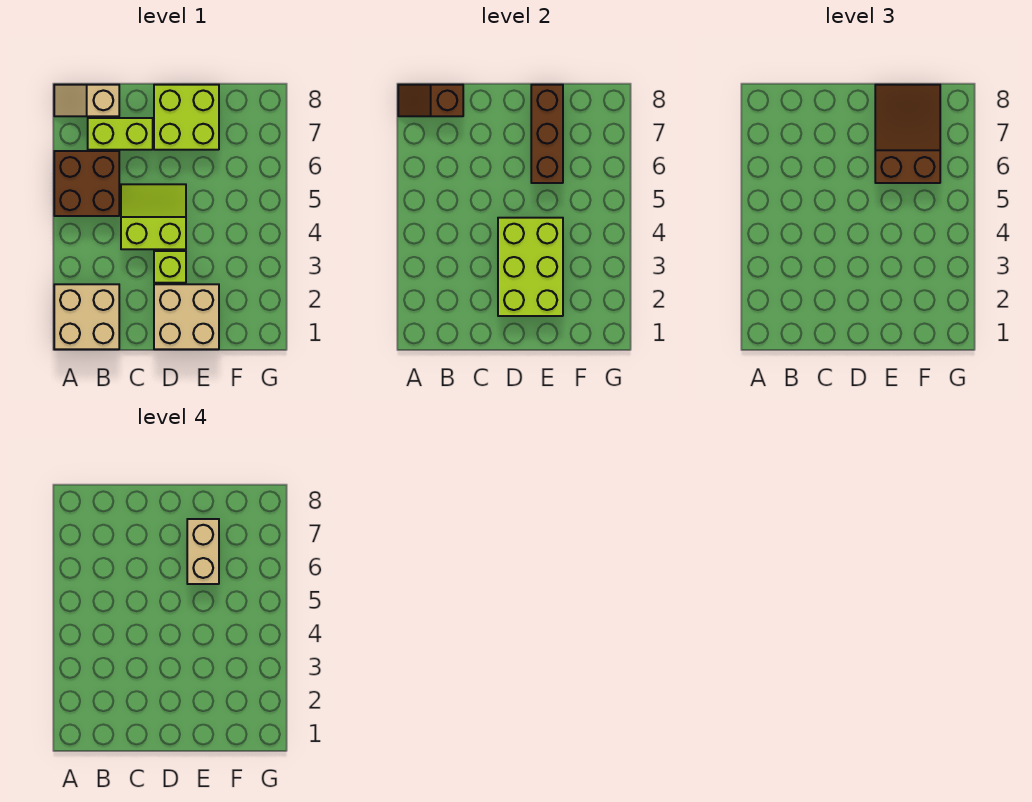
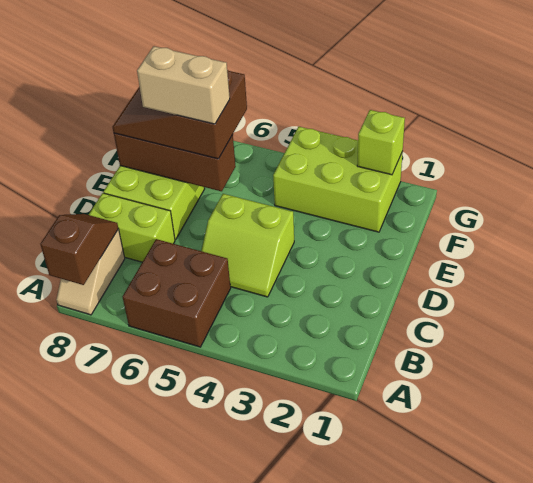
tan brick A1:B2 level 1 -> none
brown slope A8:B8 level 2 top B -> brown slope A8:B8 level 2 top A
lime brick B7:C7 level 1 -> lime brick C7:C8 level 1
lime slope C4:D5 level 1 top 4 -> lime slope C4:D5 level 1 top D
tan brick D1:E2 level 1 -> none
lime brick D2:E4 level 2 -> lime brick F2:G4 level 1
lime brick D3 level 1 -> lime brick G2 level 2

